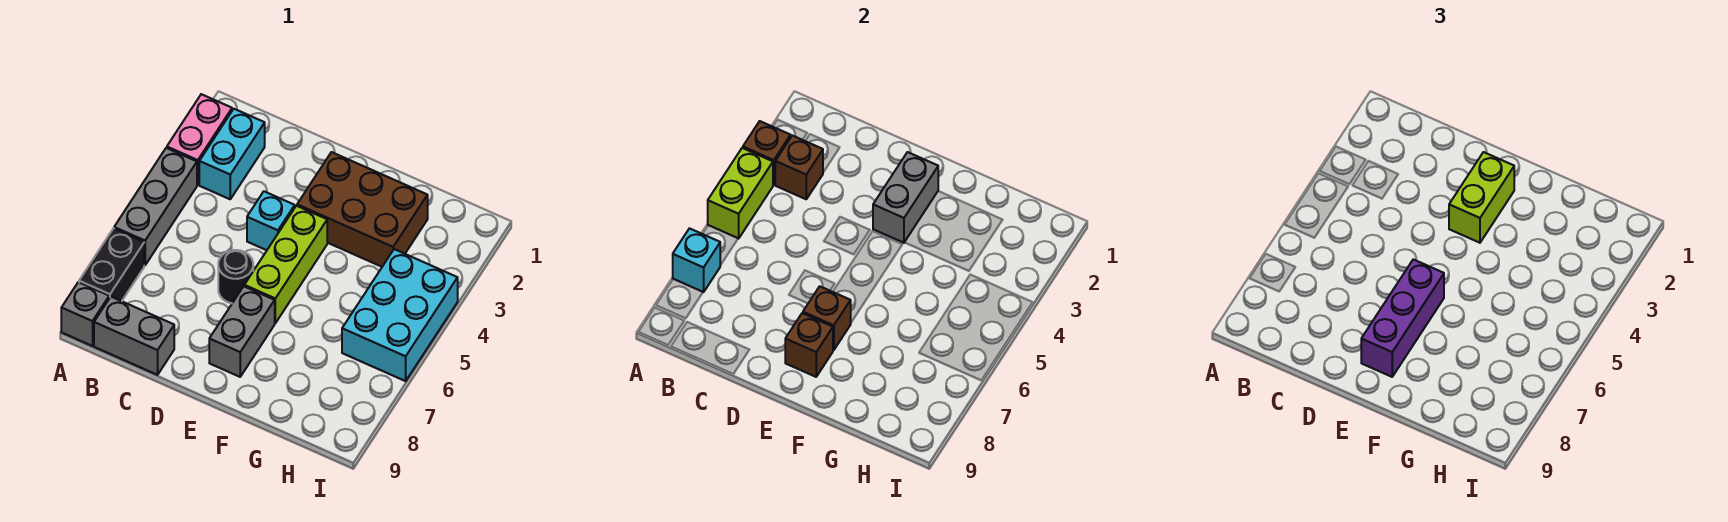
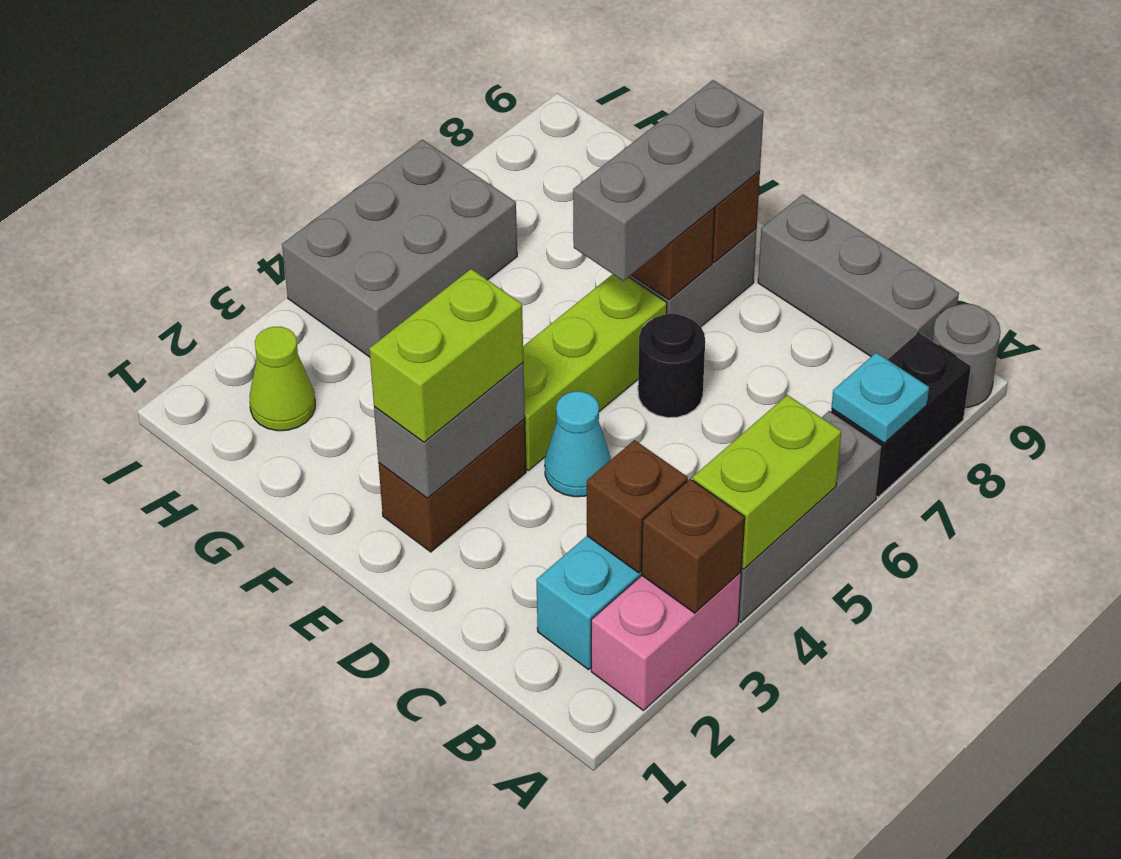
cyan brick A7 level 2 -> cyan plate A7 level 2
grey brick A9 level 1 -> grey round brick A9 level 1
grey brick B9:C9 level 1 -> grey brick B9:D9 level 1
cyan brick D4 level 1 -> cyan cone D4 level 1
brown brick E2:G3 level 1 -> brown brick E2:E3 level 1
purple brick E6:E8 level 3 -> grey brick E6:E8 level 3
none -> lime cone H2 level 1
cyan brick H4:I6 level 1 -> grey brick H4:I6 level 1

